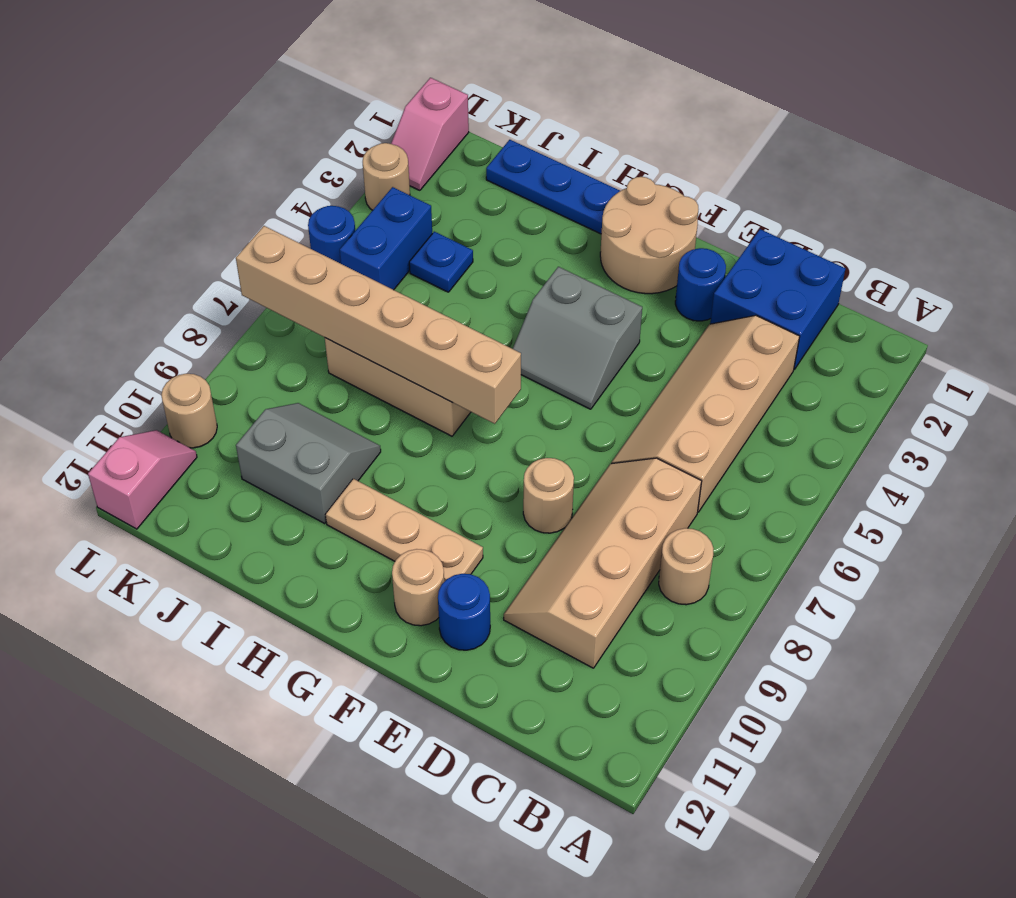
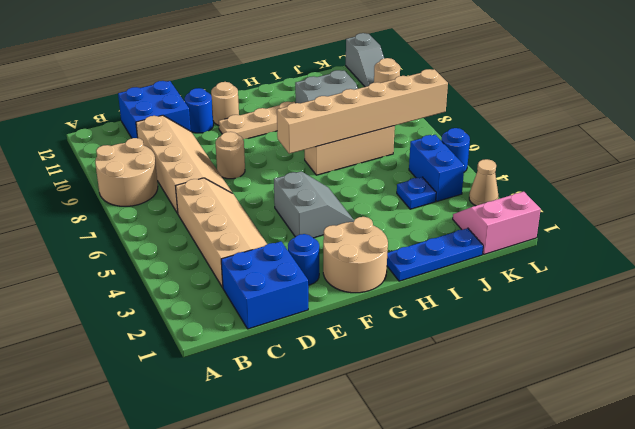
tan round brick B8 level 1 -> tan round brick A8:B9 level 1
none -> blue brick C11:D12 level 1
grey slope F4:G5 level 1 top 4 -> grey slope F4:G5 level 1 top F
pink slope L1:L2 level 1 top 1 -> pink slope K1:L2 level 1 top 1
tan round brick L3 level 1 -> tan cone L3 level 1
pink slope L11:L12 level 1 top 12 -> grey slope L11:L12 level 1 top 12

